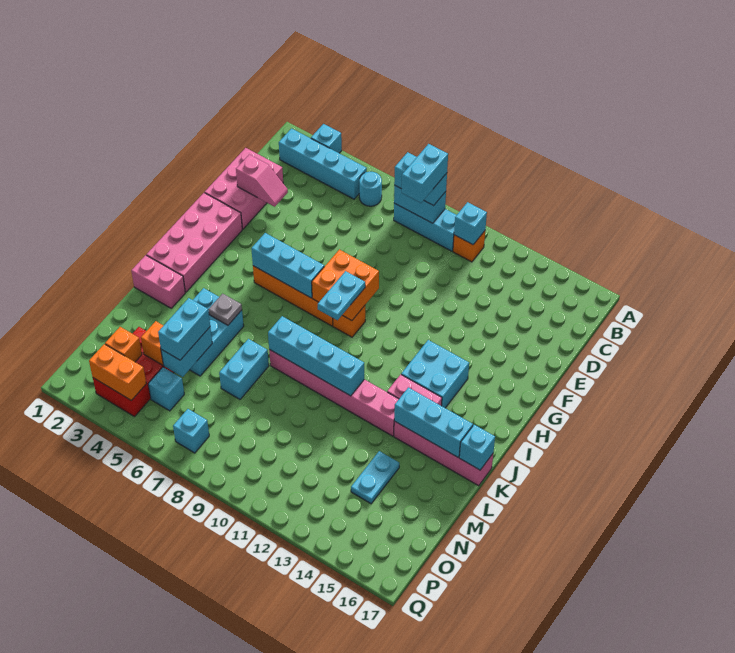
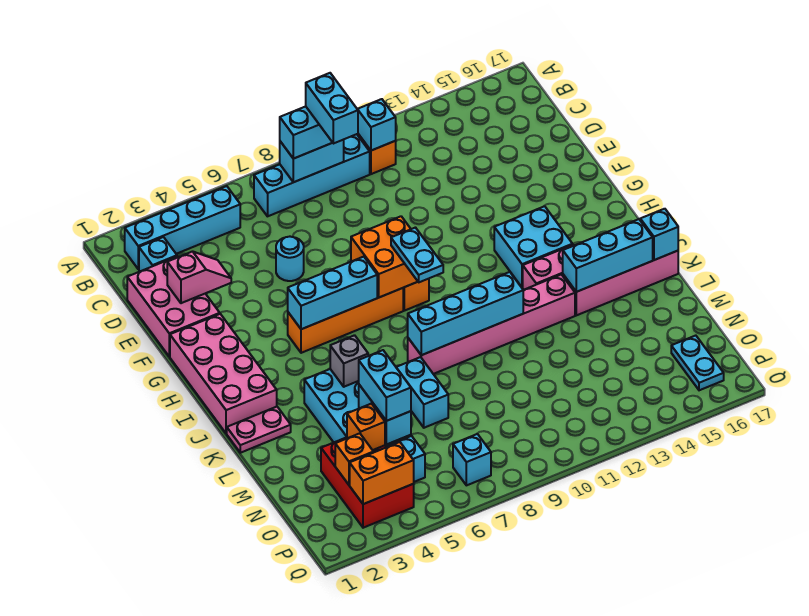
cyan brick A3 level 1 -> cyan brick C2 level 1
cyan round brick B6 level 1 -> cyan round brick E6 level 1
cyan brick B8:B10 level 1 -> cyan brick B7:B10 level 1
pink brick K1:K2 level 1 -> pink plate K1:K2 level 1
grey plate K5 level 2 -> grey brick K5 level 2
cyan plate M14:N14 level 1 -> cyan plate O16:P16 level 1

